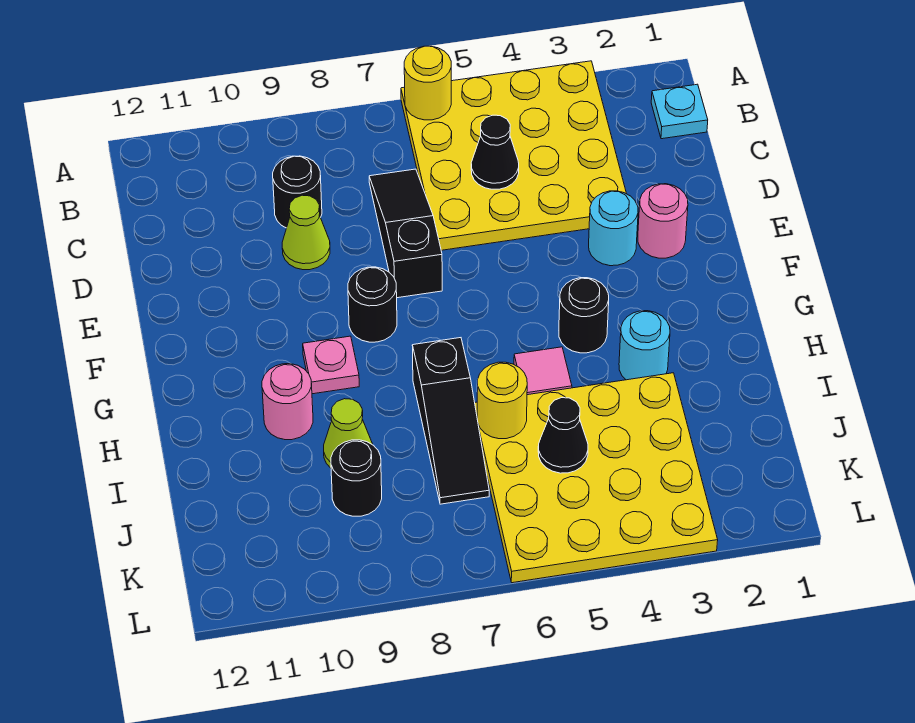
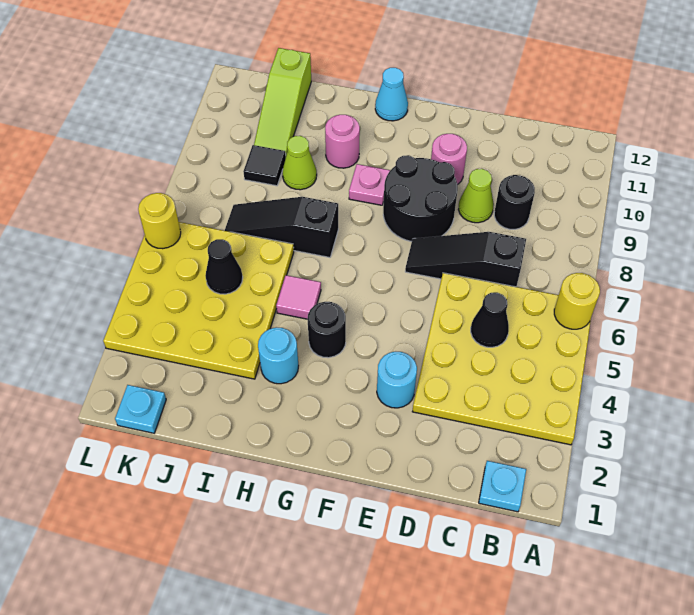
black slope C7:E7 level 1 top E -> black slope C7:E7 level 1 top C
pink round brick E2 level 1 -> pink round brick E10 level 1
black round brick F8 level 1 -> black round brick E8:F9 level 1
none -> cyan cone G12 level 1
yellow round brick I6 level 2 -> yellow round brick L6 level 2
black round brick J9 level 1 -> black tile J9 level 1
none -> lime slope J10:J12 level 1 top 12
none -> cyan plate K1 level 1

